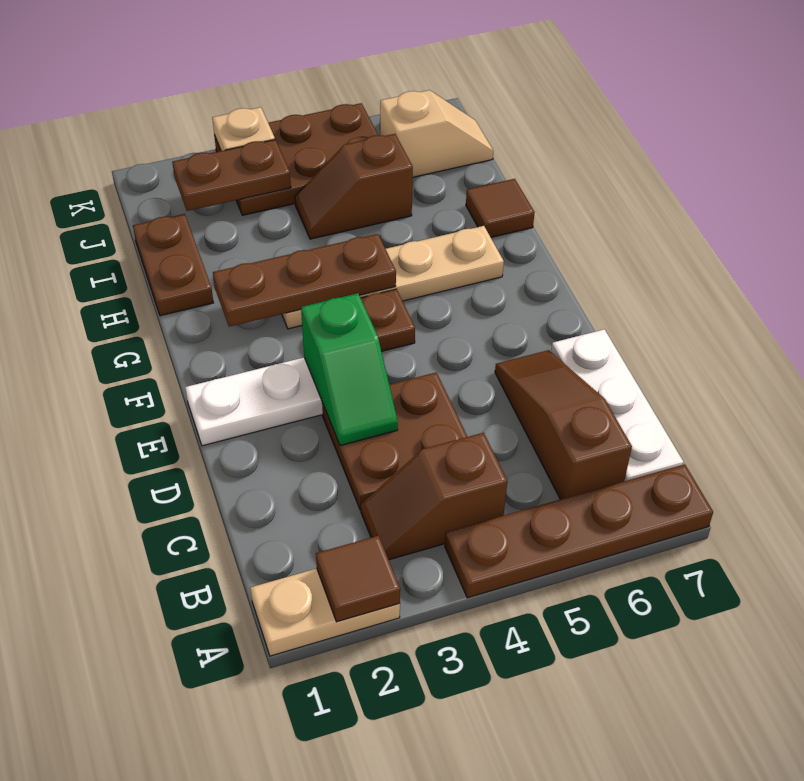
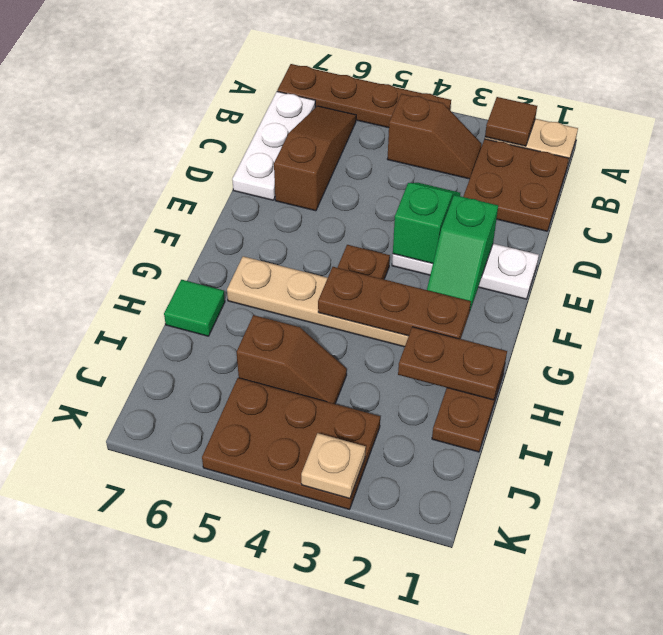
brown slope B6:D6 level 1 top B -> brown slope B6:D6 level 1 top D
brown plate C3:D4 level 1 -> brown plate B1:C2 level 1
none -> green slope E2:F2 level 2 top E
brown tile H7 level 1 -> green tile H7 level 1
brown plate J2:J3 level 2 -> brown plate H1:H2 level 2
tan slope J6:J7 level 1 top 6 -> none

